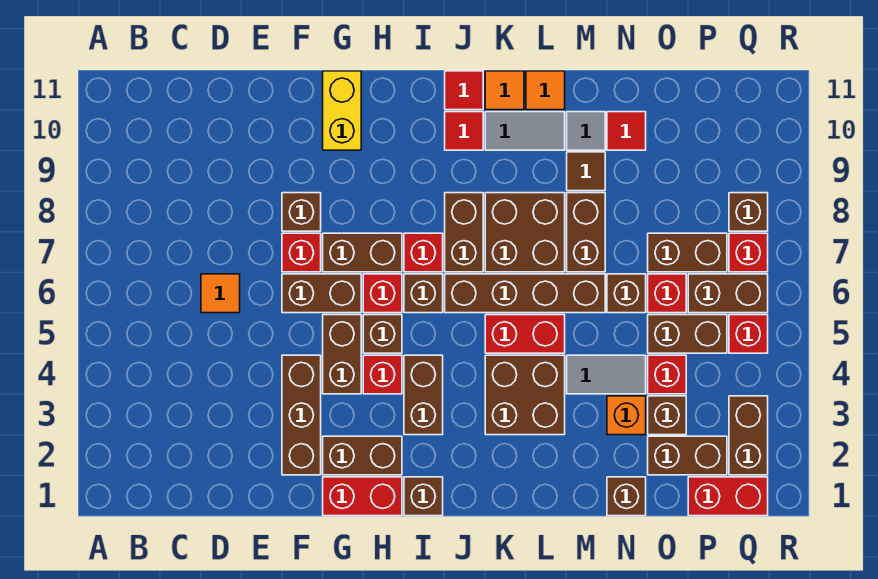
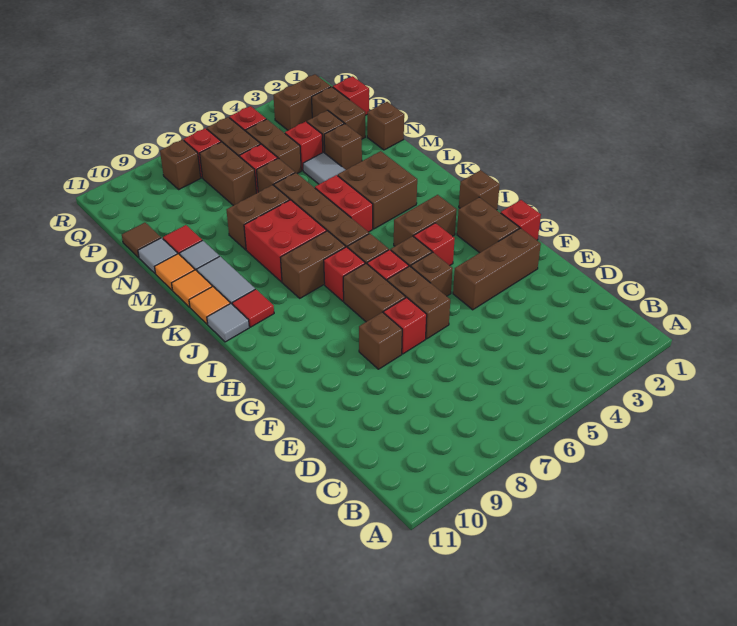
orange tile D6 level 1 -> orange tile M11 level 1
red brick G1:H1 level 1 -> red brick G1 level 1
brown brick G4:G5 level 1 -> brown brick G5 level 1
yellow brick G10:G11 level 1 -> none
red tile J11 level 1 -> grey tile J11 level 1
brown brick K7:L8 level 1 -> red brick K7:L8 level 1
brown tile M9 level 1 -> brown tile O11 level 1
orange brick N3 level 1 -> brown brick N3 level 1
none -> grey tile N11 level 1
red brick P1:Q1 level 1 -> red brick P1 level 1

